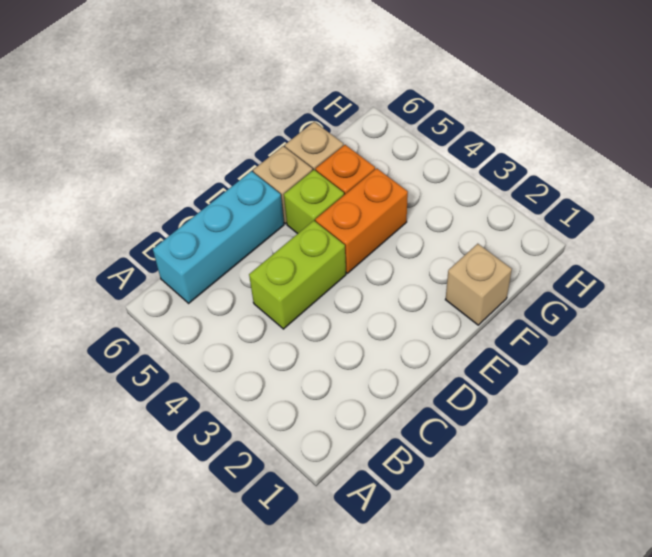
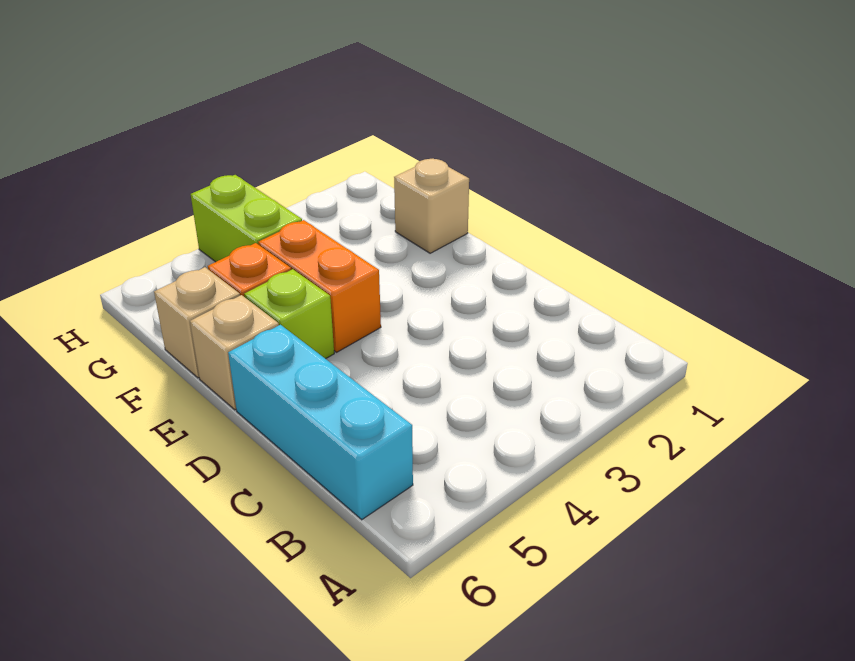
lime brick C4:D4 level 1 -> lime brick G4:H4 level 1

